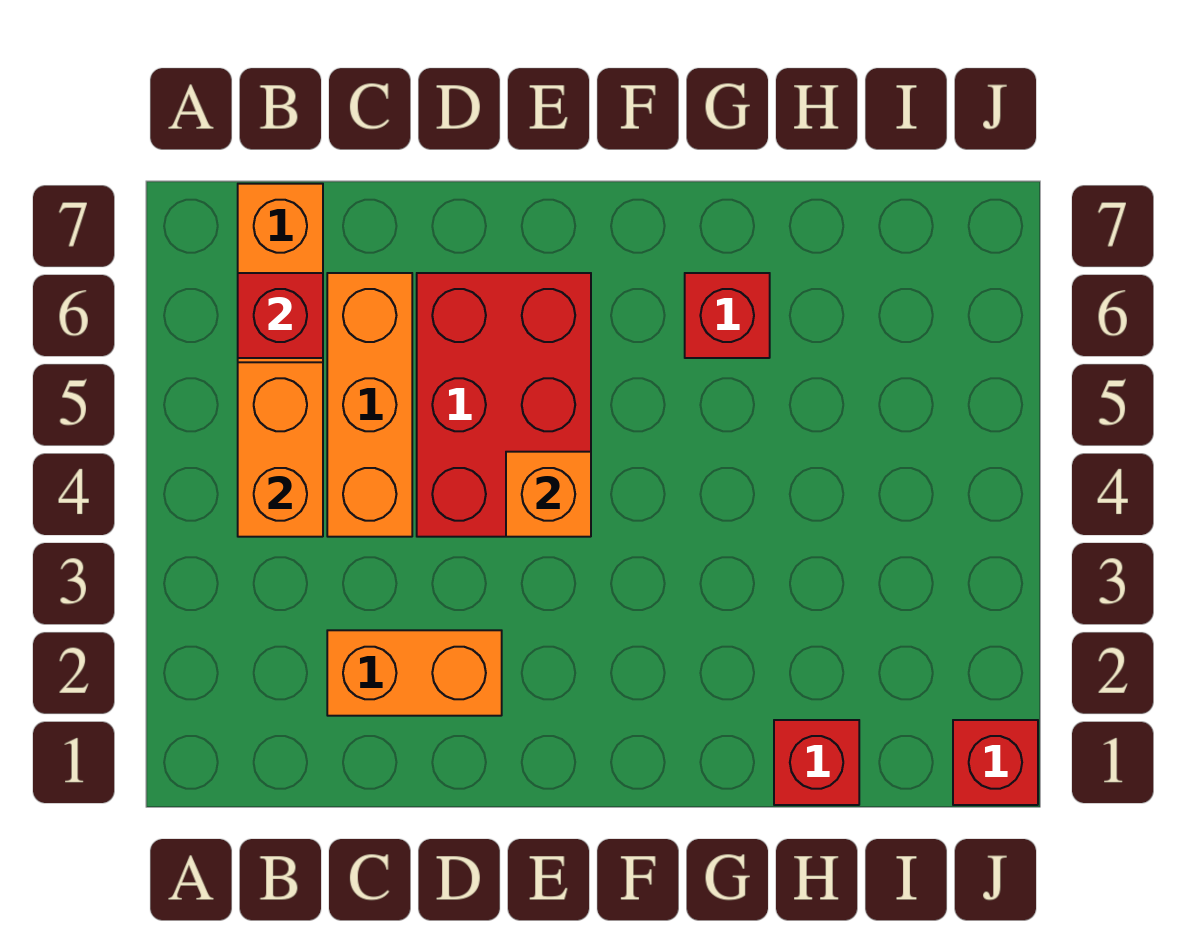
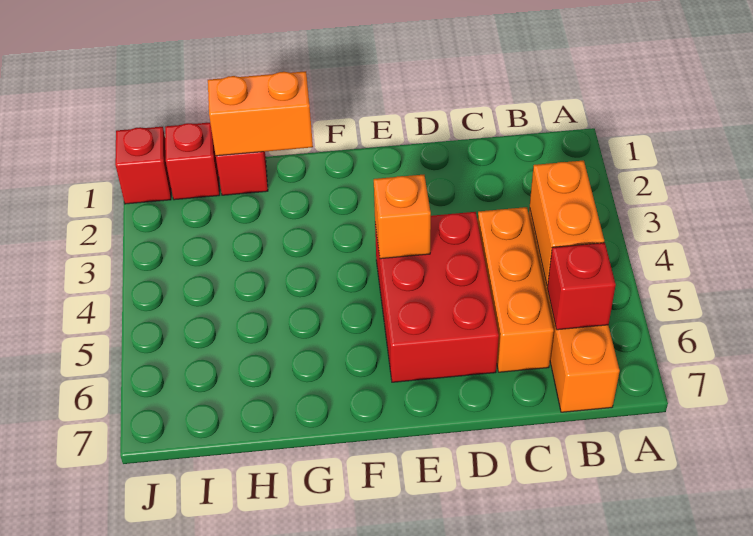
orange brick C2:D2 level 1 -> orange brick G1:H1 level 2
red brick G6 level 1 -> red brick I1 level 1

